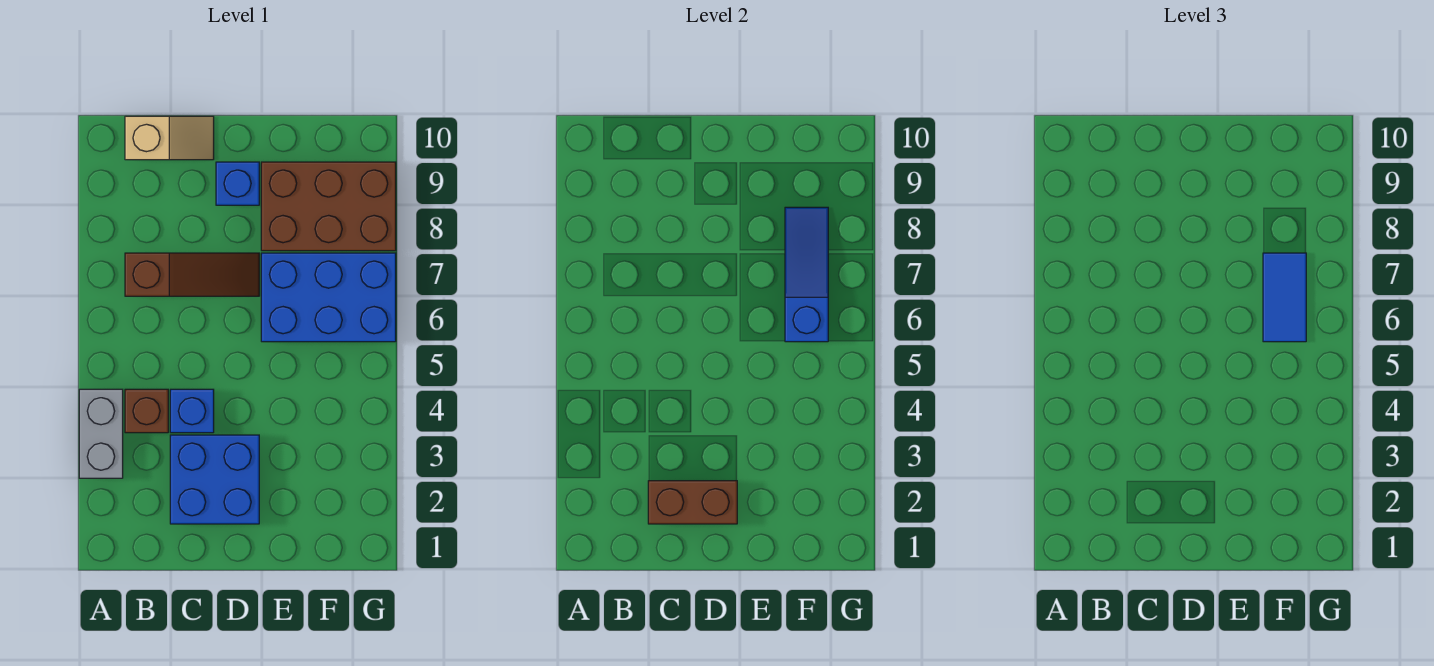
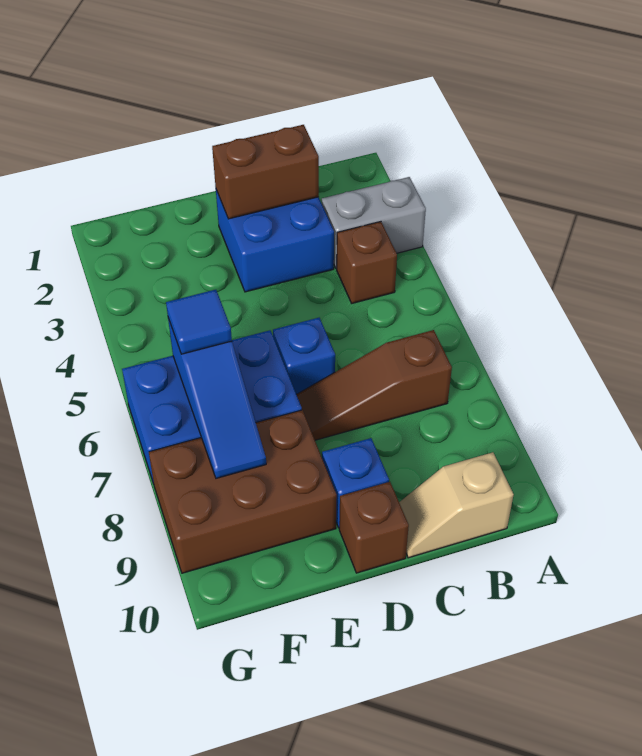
grey brick A3:A4 level 1 -> grey brick A3:B3 level 1
blue brick C4 level 1 -> blue brick D6 level 1
none -> brown brick D10 level 1
blue tile F6:F7 level 3 -> blue tile F6 level 3

